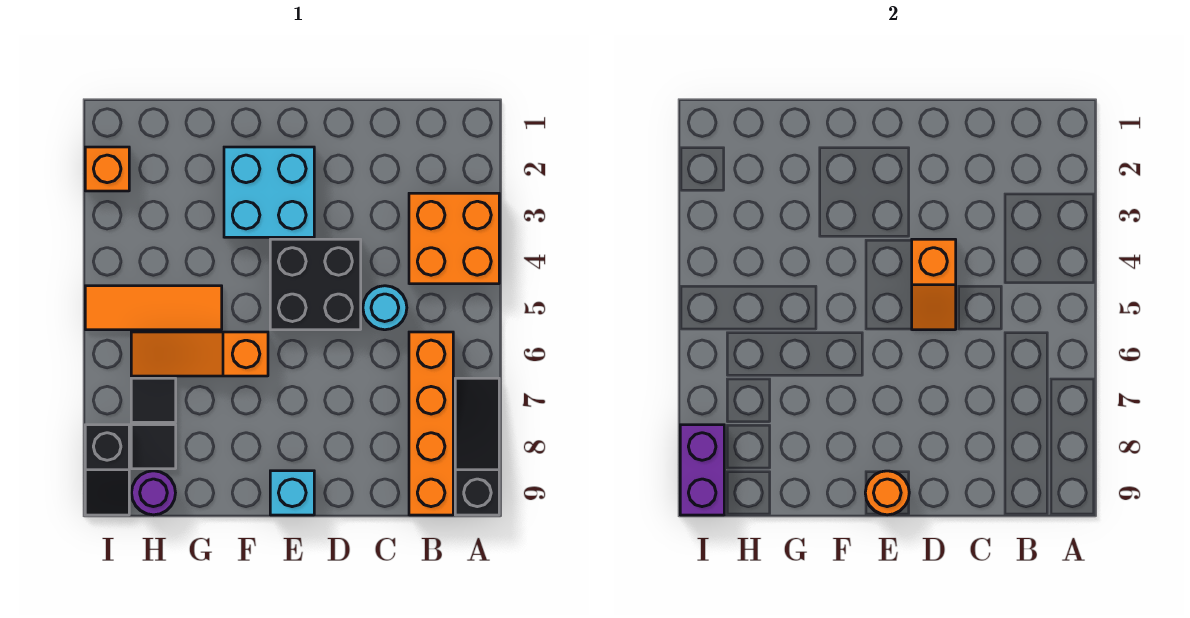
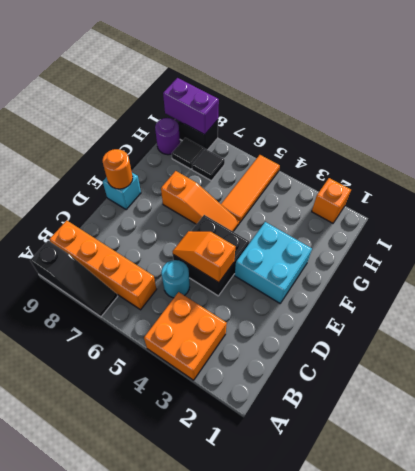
orange slope F6:H6 level 1 top F -> orange slope F5:F7 level 1 top 7

